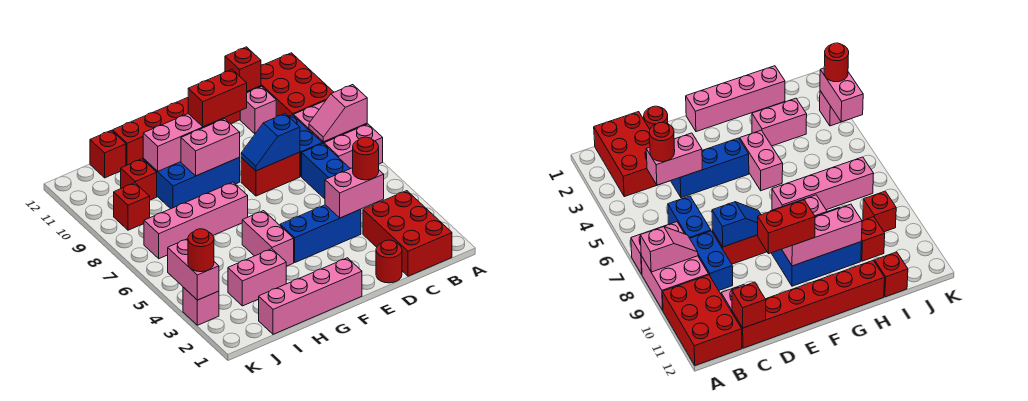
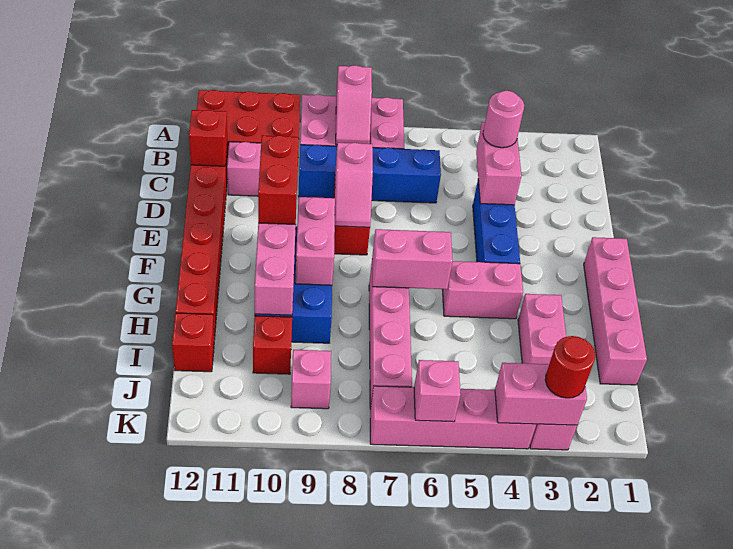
red brick B1:C3 level 1 -> none
red round brick C4 level 3 -> pink round brick C4 level 3
red round brick D1 level 1 -> none
blue slope D8:E8 level 2 top D -> pink slope D8:E8 level 2 top D
none -> pink brick G6:G7 level 2
red brick J9 level 1 -> pink brick J9 level 1
none -> pink brick K4:K7 level 1
none -> pink brick K6 level 2

